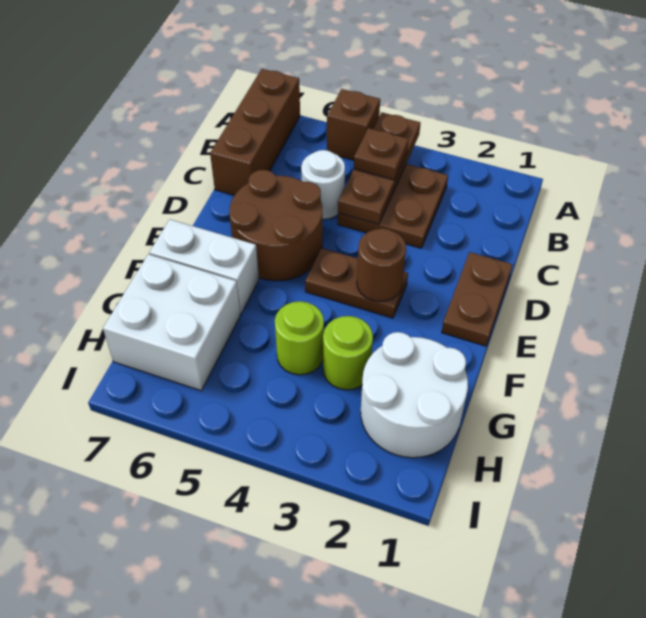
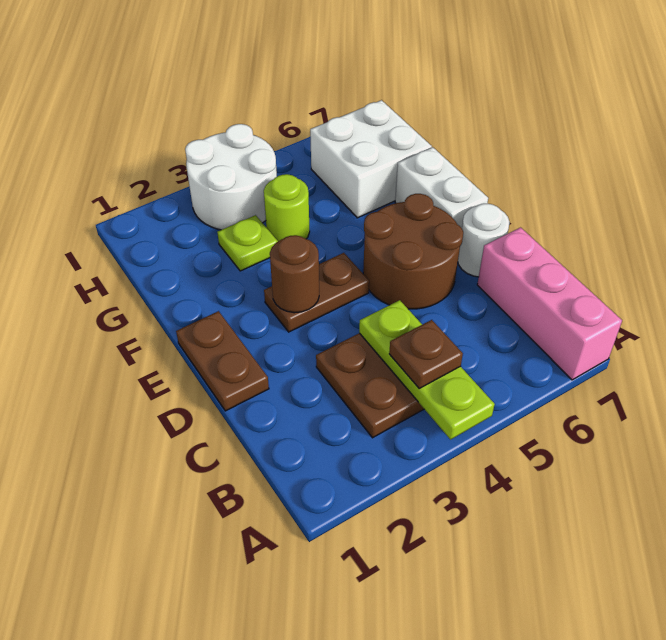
brown plate A4:C4 level 2 -> lime plate A4:C4 level 2
brown brick A5 level 1 -> none
brown brick A7:C7 level 1 -> pink brick A7:C7 level 1
white round brick C5 level 1 -> white round brick D7 level 1
white brick F6:F7 level 1 -> white brick E7:F7 level 1
white round brick G1:H2 level 1 -> white round brick H3:I4 level 1
lime round brick G3 level 1 -> lime plate G3 level 1

